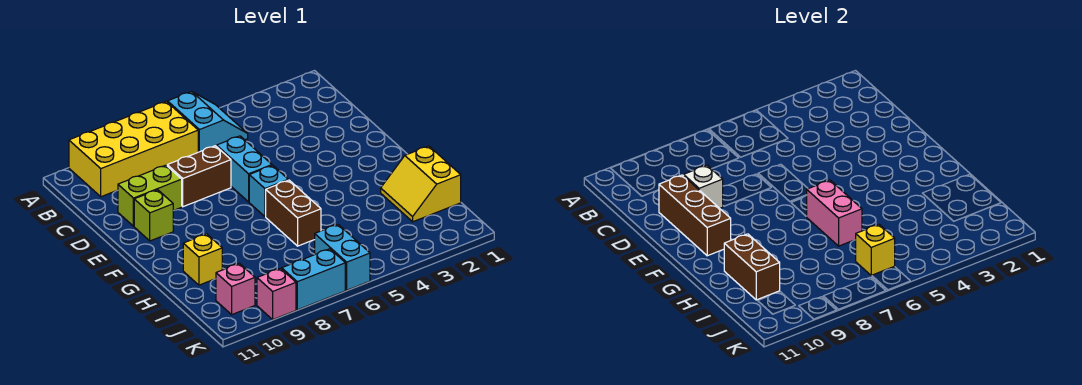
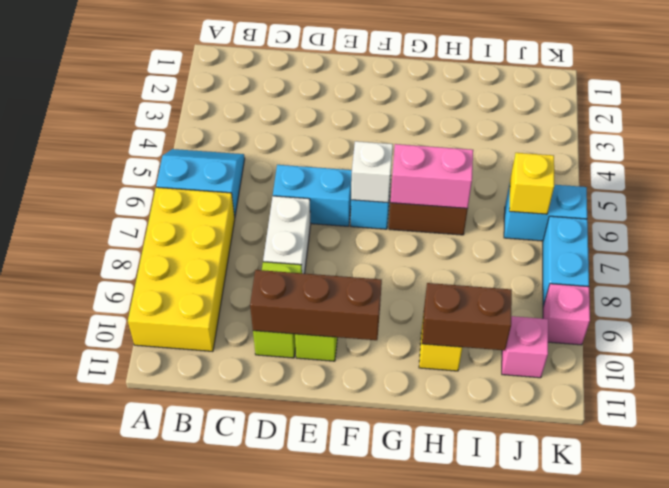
brown brick D7:D8 level 1 -> white brick D7:D8 level 1
white brick D9 level 2 -> white brick F6 level 2
yellow slope H1:I2 level 1 top 1 -> none

